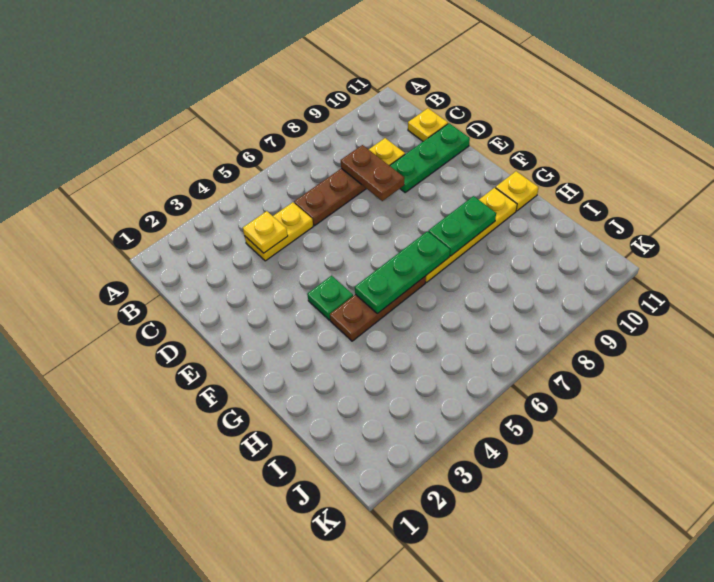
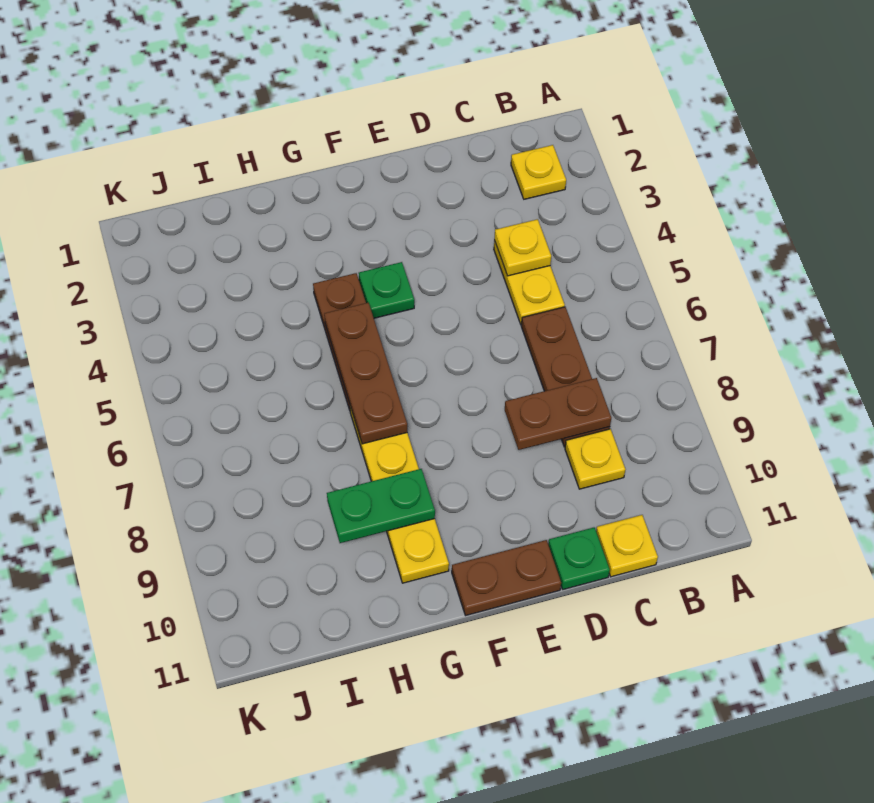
green plate D9:D11 level 1 -> green plate D11 level 1
none -> brown plate E11:F11 level 1
green plate G5:G7 level 2 -> brown plate G5:G7 level 2
green plate G8:G9 level 2 -> green plate G9:H9 level 2
yellow plate G11 level 1 -> yellow plate B2 level 1

